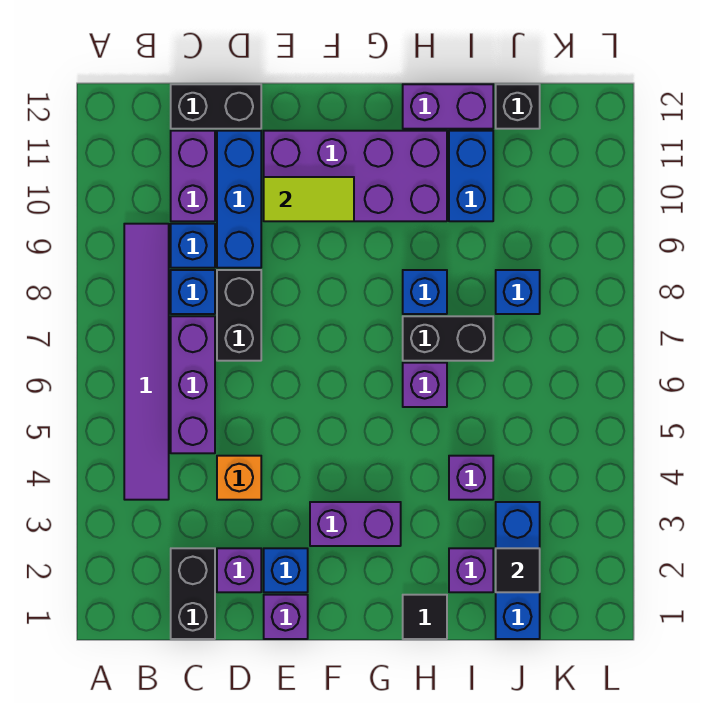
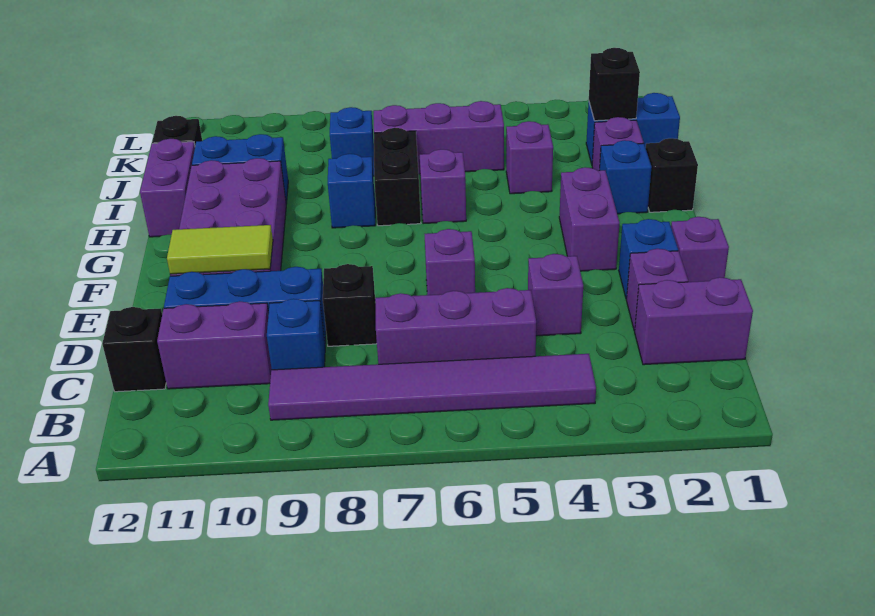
black brick C1:C2 level 1 -> purple brick C1:C2 level 1
blue brick C8 level 1 -> blue brick H2 level 1
black brick C12:D12 level 1 -> black brick C12 level 1
orange brick D4 level 1 -> purple brick D4 level 1
black brick D7:D8 level 1 -> black brick D8 level 1
none -> purple brick E6 level 1
lime tile E10:F10 level 2 -> lime tile E10:E11 level 2
black tile H1 level 1 -> black brick H1 level 1
blue brick J1:J3 level 1 -> blue brick J1:J2 level 1
black tile J2 level 2 -> black brick J2 level 2
none -> purple brick J5:J7 level 1

